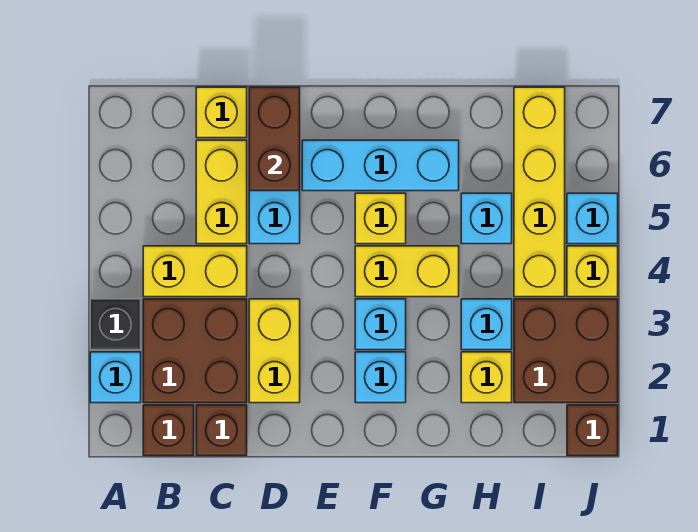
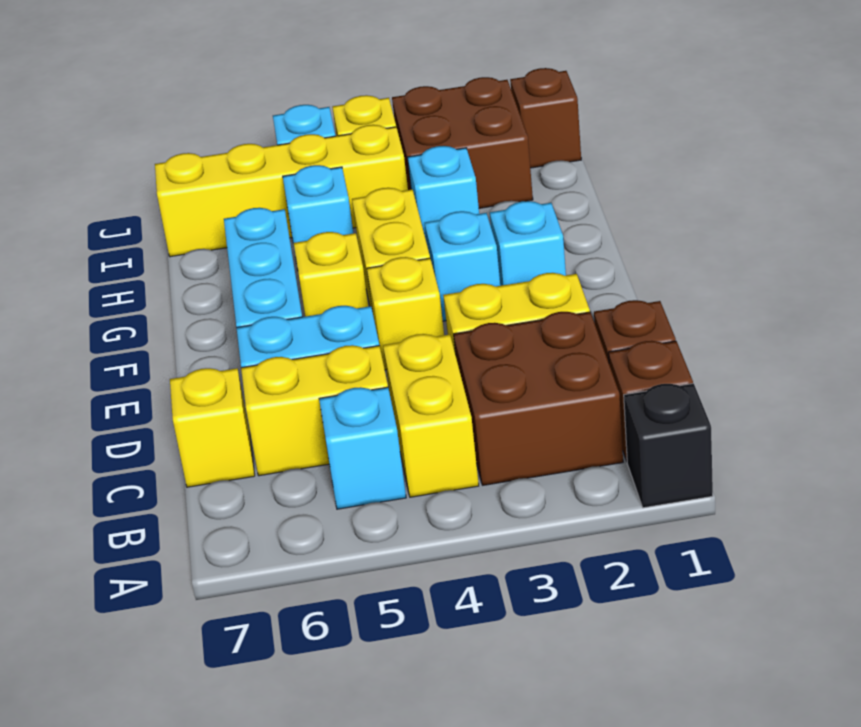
cyan brick A2 level 1 -> cyan brick B5 level 1
black brick A3 level 1 -> black brick A1 level 1
brown brick D6:D7 level 2 -> none
yellow brick H2 level 1 -> yellow brick E4 level 1

